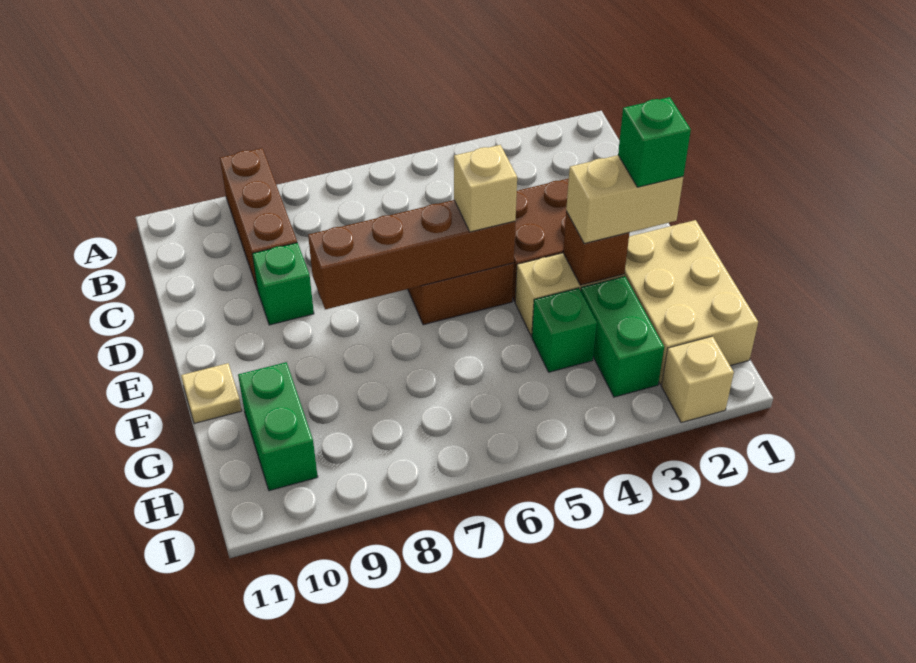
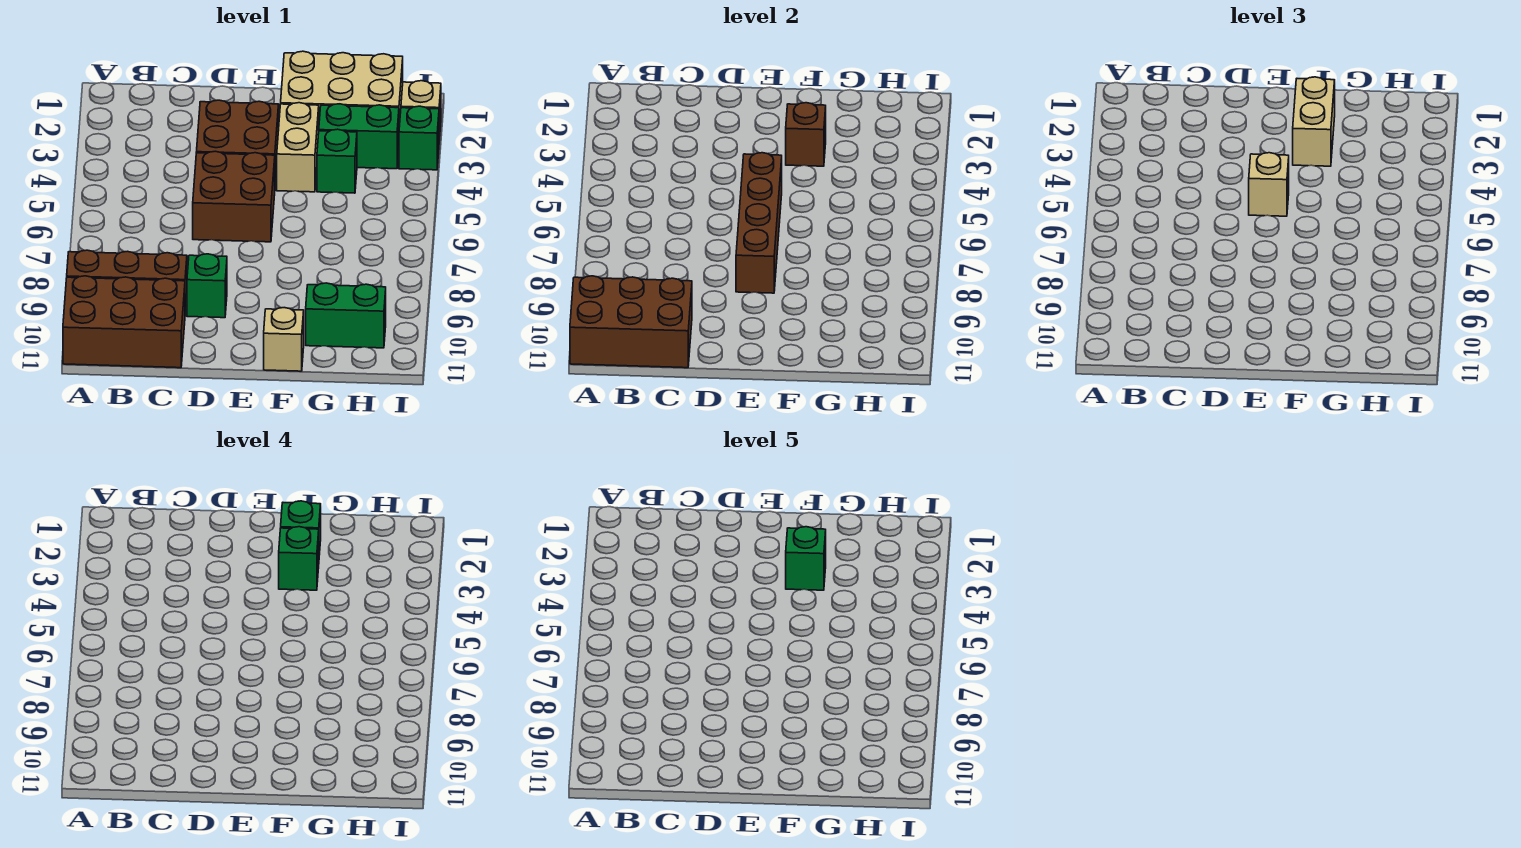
none -> brown brick A10:C11 level 1
none -> brown brick A10:C11 level 2
none -> green brick F3 level 4
none -> green brick F3 level 5
tan plate F11 level 1 -> tan brick F11 level 1
none -> green brick I3 level 1

